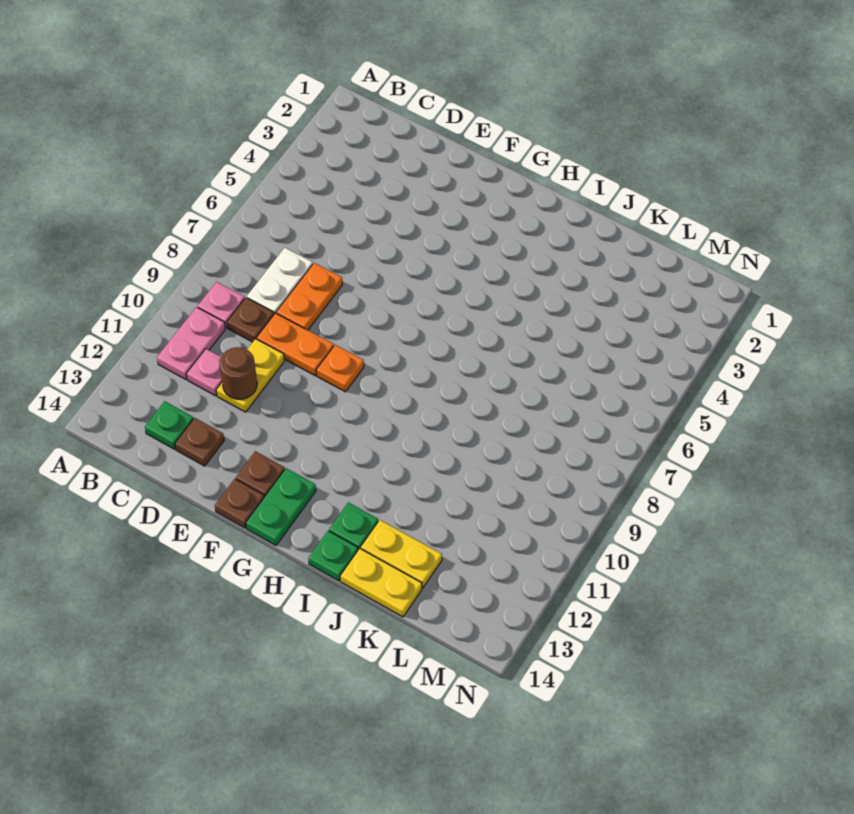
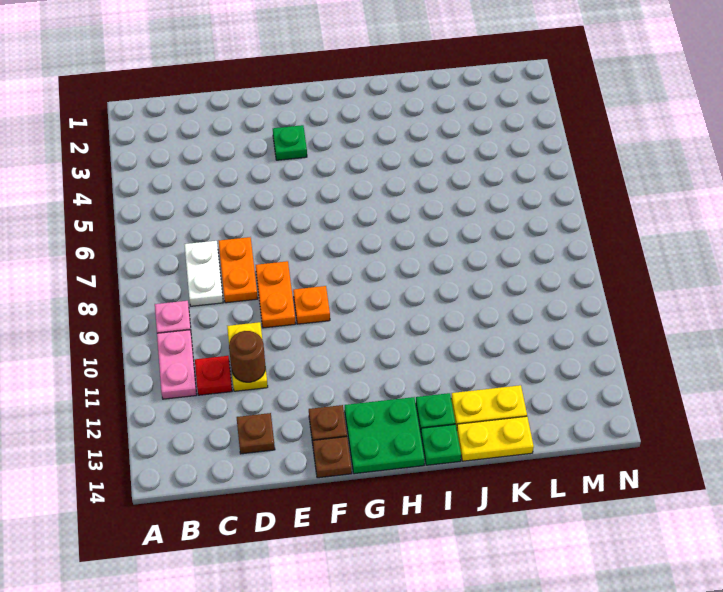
brown plate C9 level 1 -> none
pink plate C11 level 1 -> red plate C11 level 1
green plate C13 level 1 -> green plate F3 level 1
orange plate D9:E9 level 1 -> orange plate E8:E9 level 1
green plate G13:G14 level 1 -> green plate G13:H14 level 1

